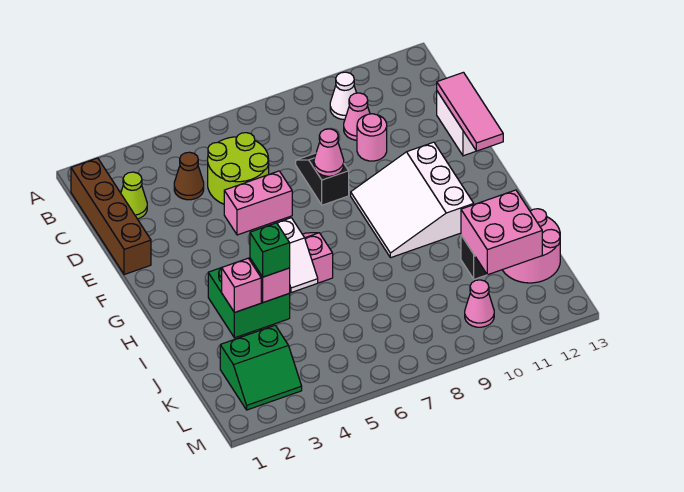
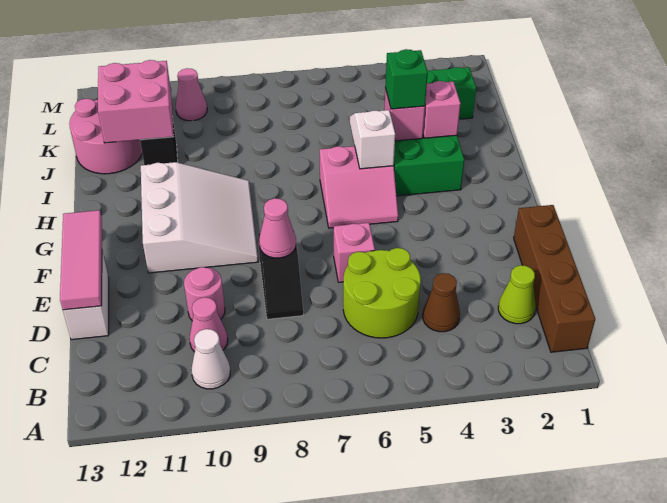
pink brick E5:E6 level 1 -> pink brick E6 level 1

